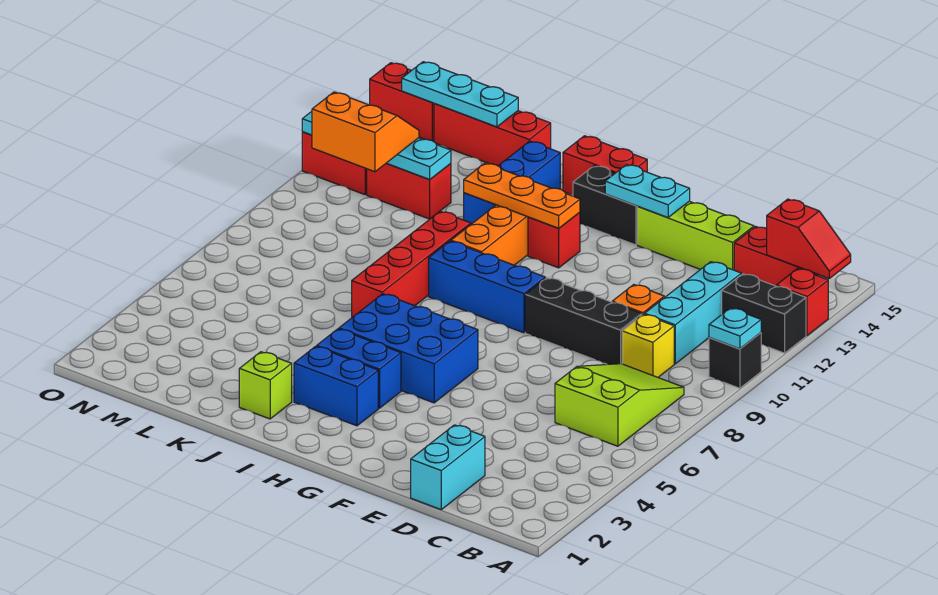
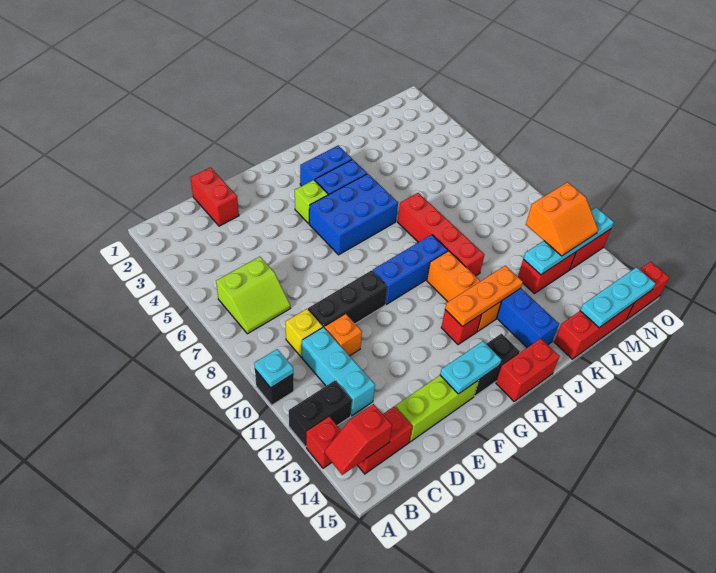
lime slope B6:C8 level 1 top 6 -> lime slope B6:C7 level 1 top 6
cyan brick D1:D2 level 1 -> red brick D1:D2 level 1
lime brick J2 level 1 -> lime brick G4 level 1

